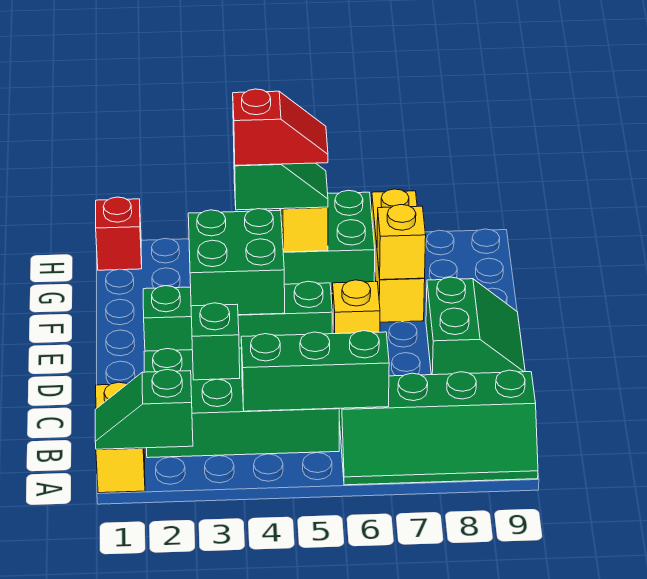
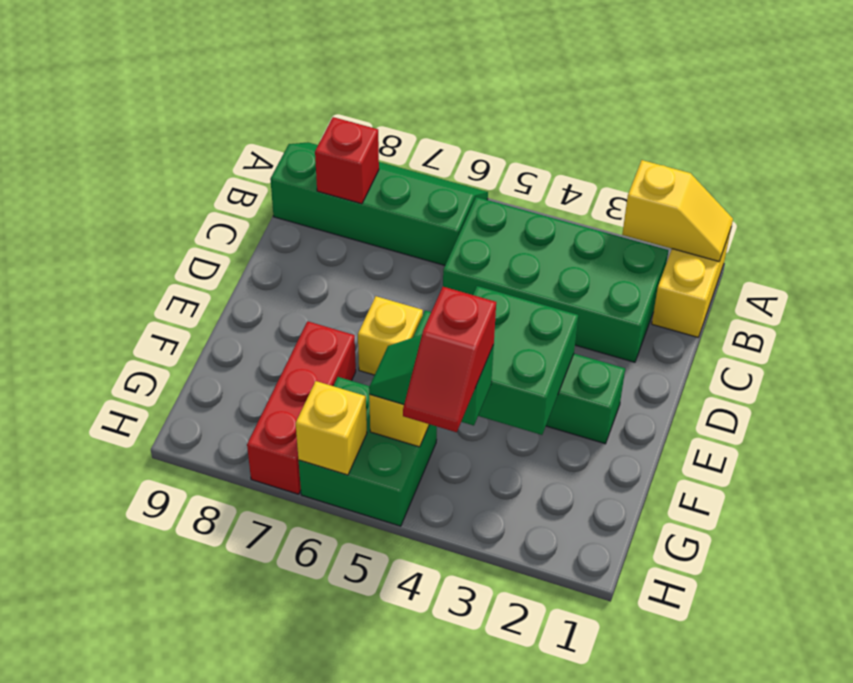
green slope A1:A2 level 2 top 2 -> yellow slope A1:A2 level 2 top 2
green brick B4:B6 level 2 -> none
green brick C3 level 2 -> none
green slope D8:E9 level 1 top 8 -> none
yellow brick F7:H7 level 1 -> red brick F7:H7 level 1
yellow brick F7 level 2 -> yellow brick H6 level 2
red slope G4:G5 level 4 top 4 -> red slope G4:H4 level 4 top G
red brick H1 level 1 -> red brick B8 level 2

